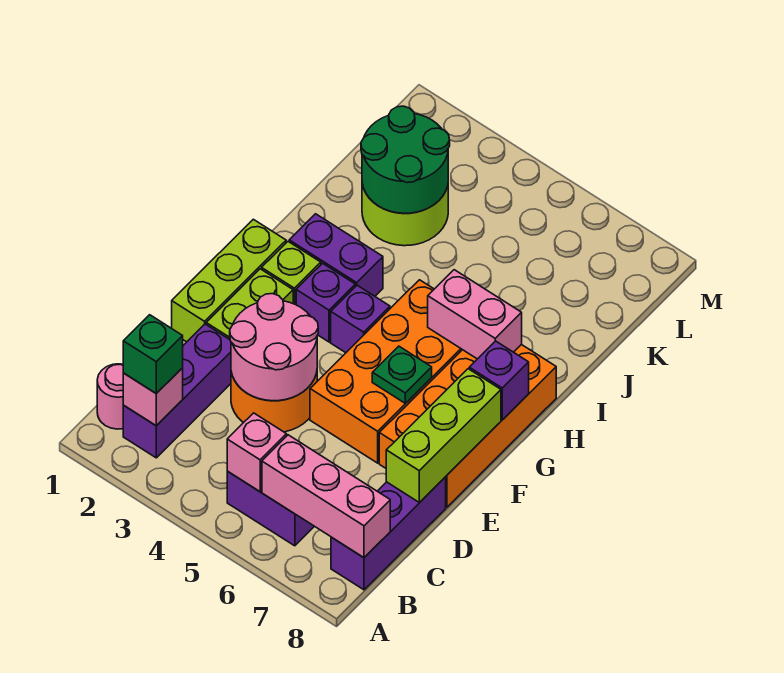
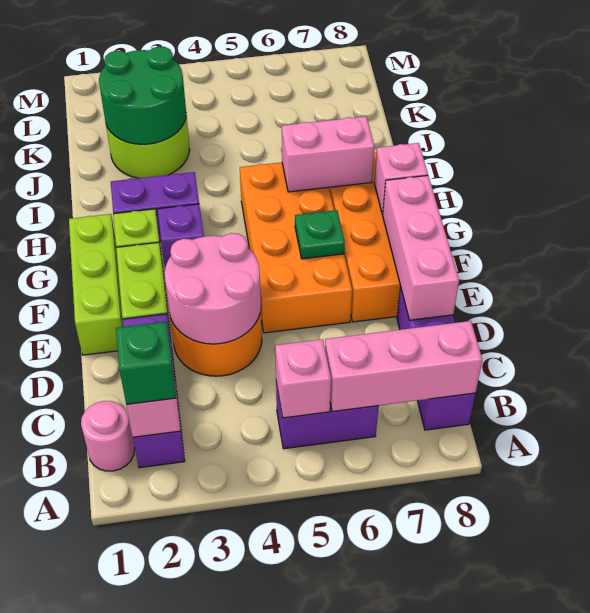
lime brick D8:F8 level 2 -> pink brick D8:F8 level 2
purple brick G4 level 1 -> none
purple brick G8 level 2 -> pink brick G8 level 2

